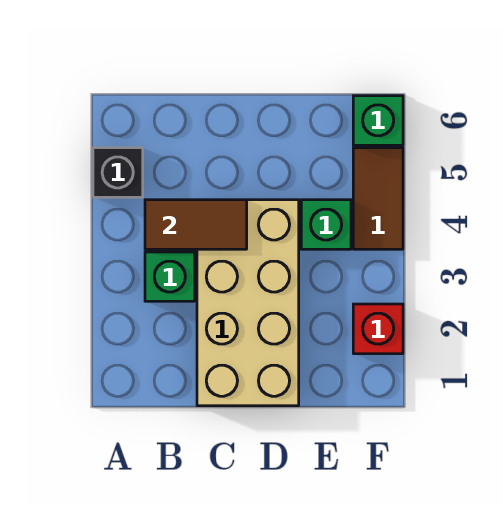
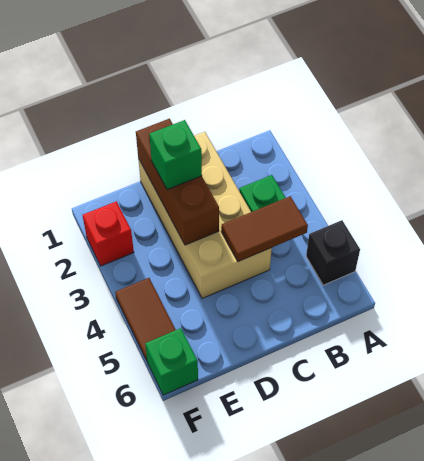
none -> brown brick D1:D3 level 2
green brick E4 level 1 -> green brick D2 level 3

